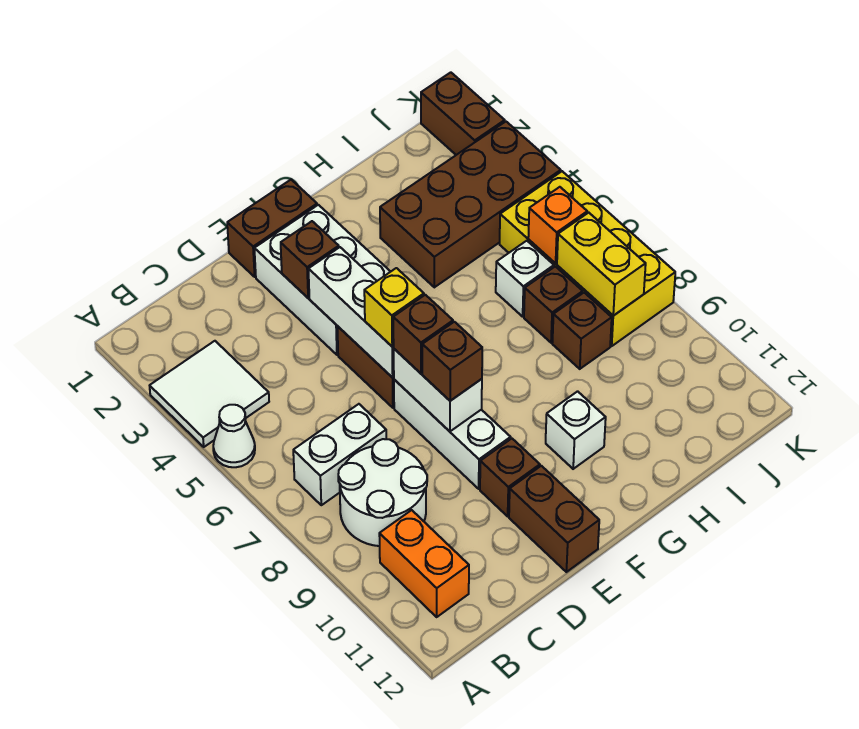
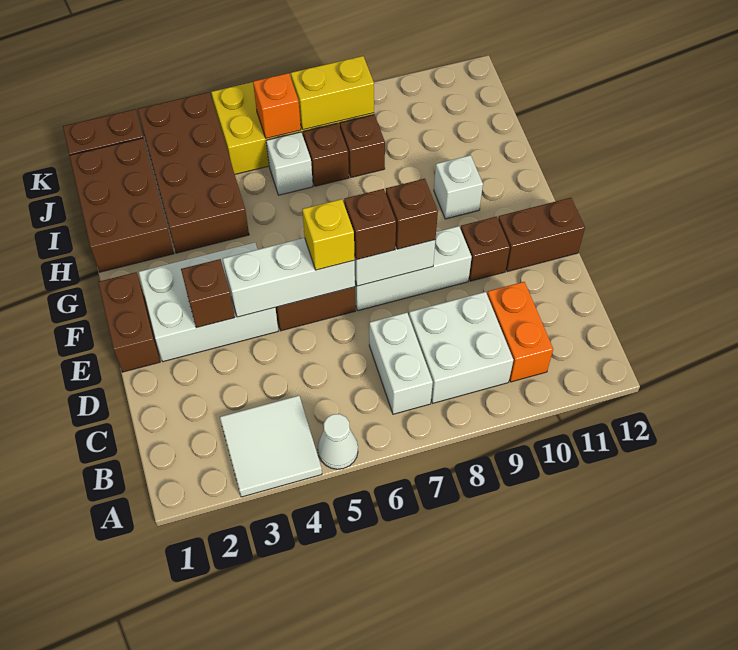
white round brick B8:C9 level 1 -> white brick B8:C9 level 1
orange brick B10:B11 level 1 -> orange brick B10:C10 level 1
none -> brown brick H1:J2 level 1

